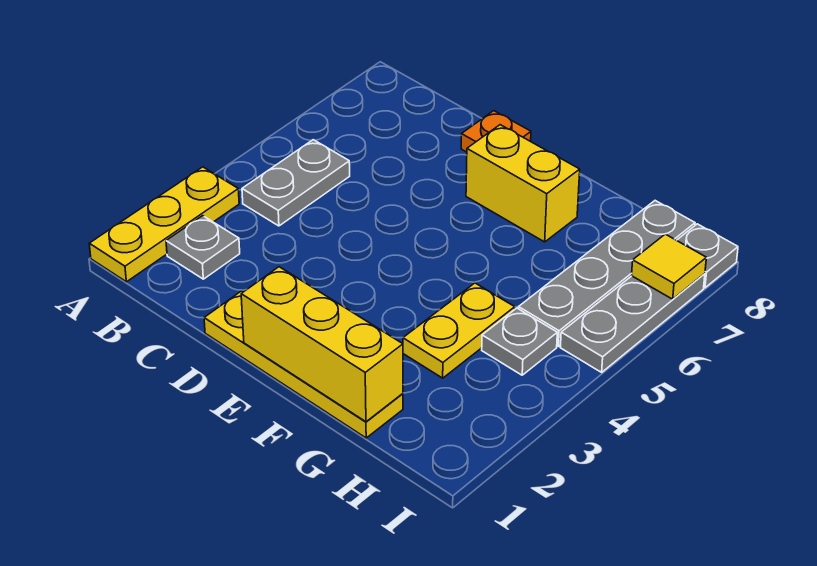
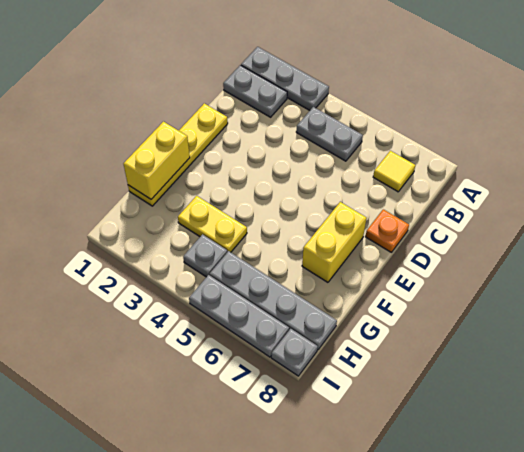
yellow plate A1:A3 level 1 -> grey plate A1:A3 level 1
grey plate B2 level 1 -> grey plate B1:B2 level 1
yellow brick E1:G1 level 2 -> yellow brick F1:G1 level 2
yellow tile I7 level 2 -> yellow tile B7 level 1

